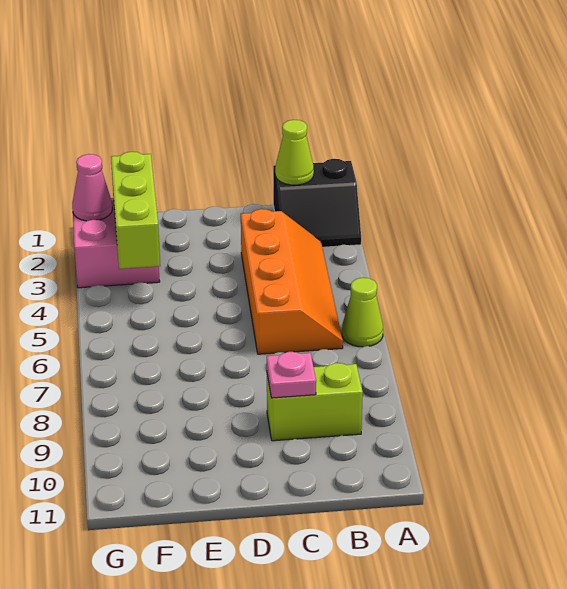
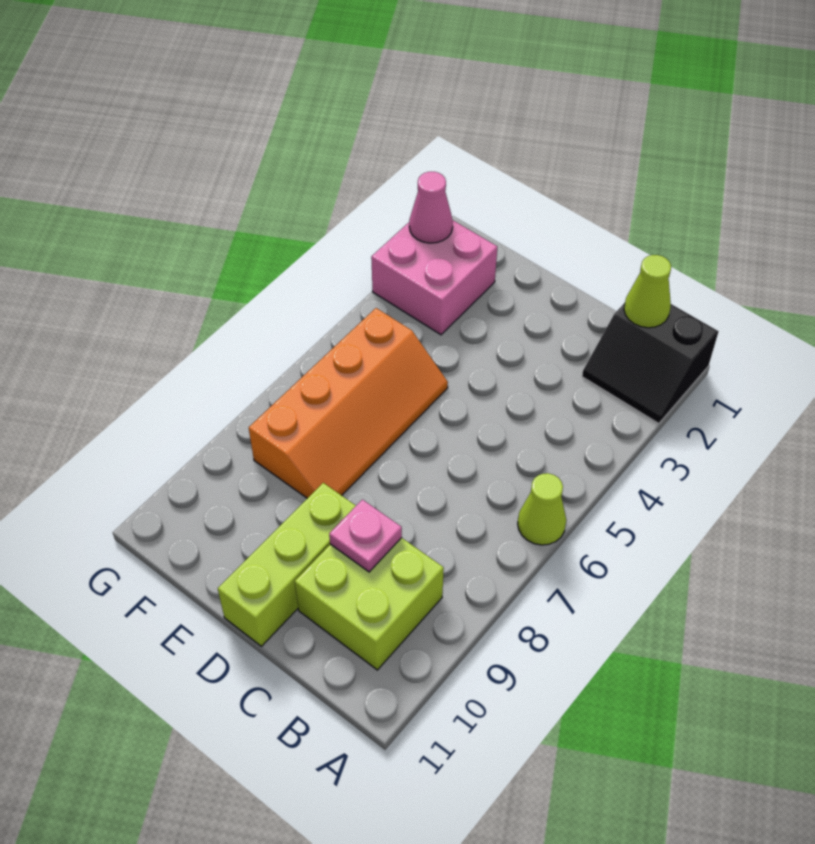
orange slope B3:C6 level 1 top C -> orange slope E5:F8 level 1 top F
lime brick B9:C9 level 1 -> lime brick B9:C10 level 1
lime brick F2:F4 level 2 -> lime brick D9:D11 level 1

